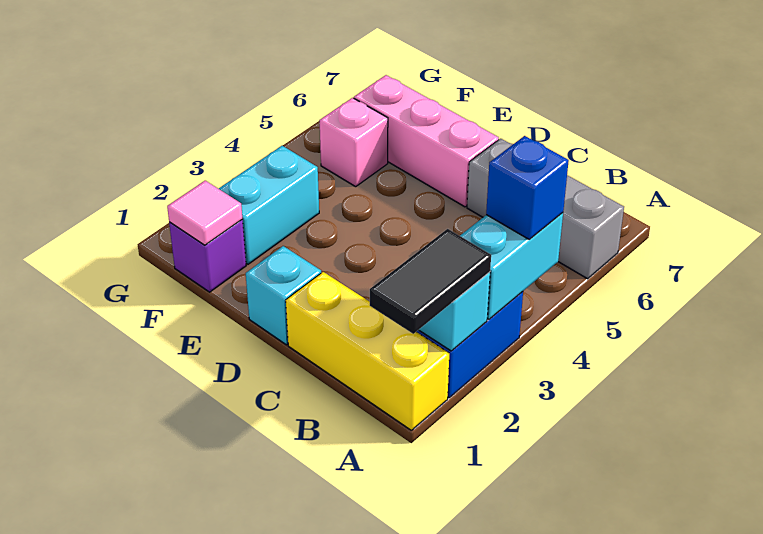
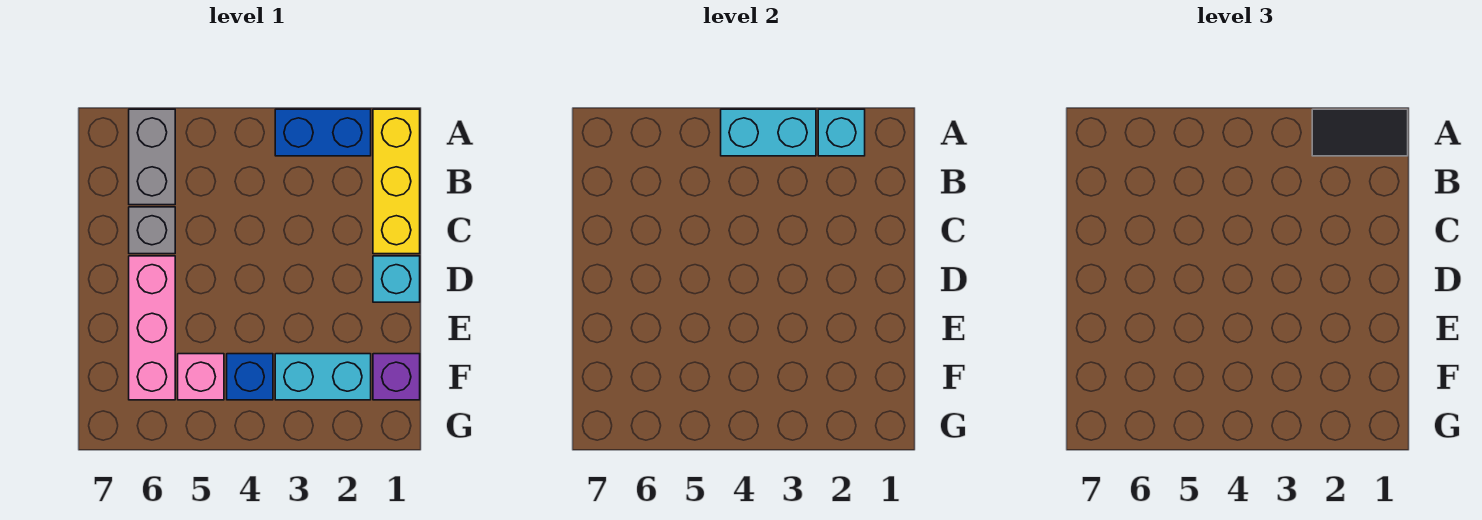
blue brick A4 level 3 -> blue brick F4 level 1
pink tile F1 level 2 -> none

